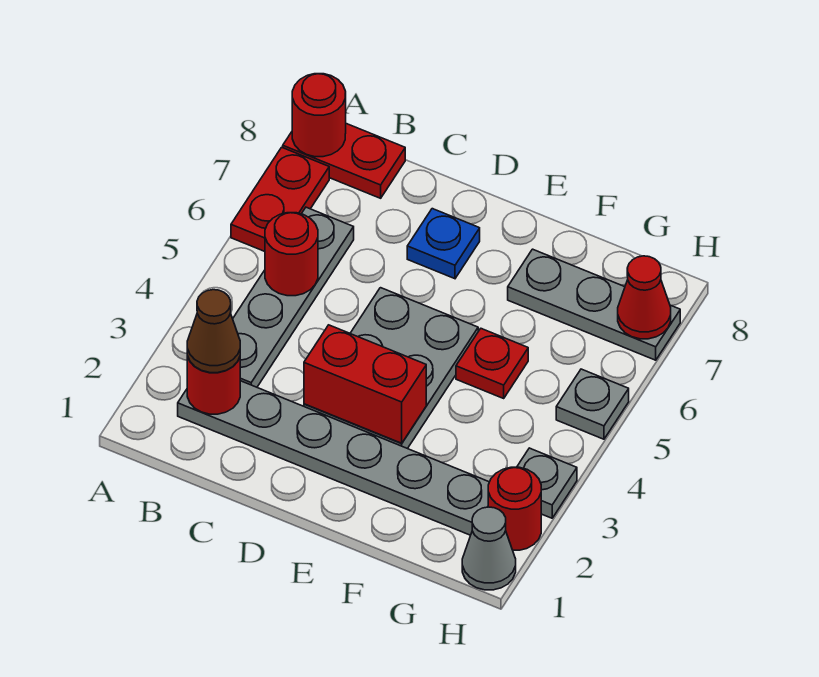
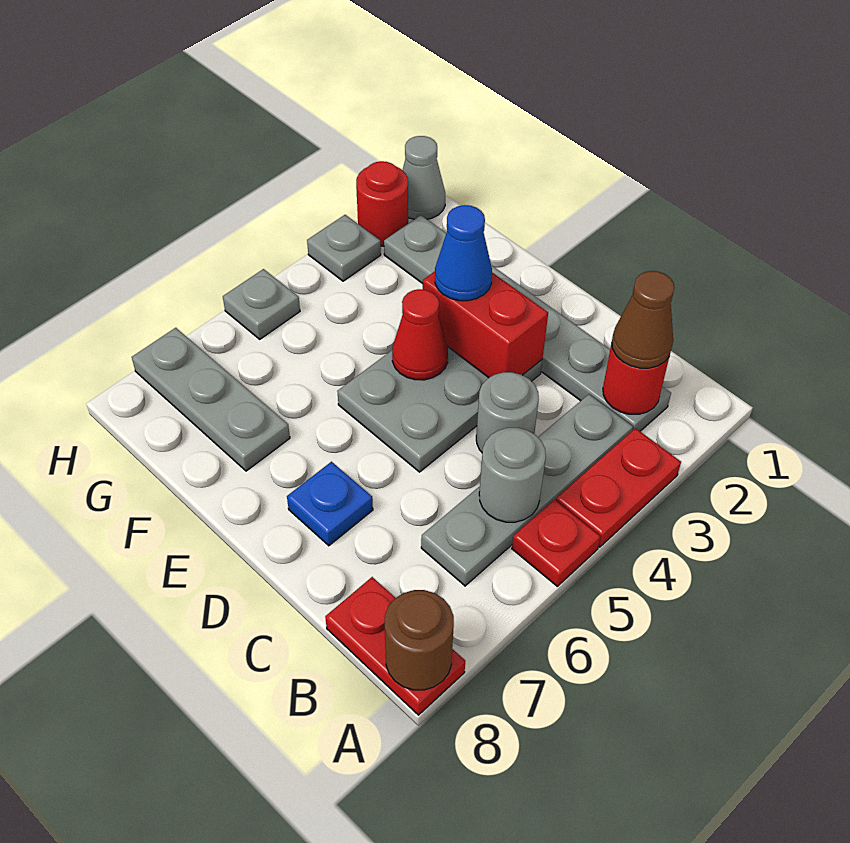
red plate A6:A7 level 1 -> red plate A3:A4 level 1
red round brick A8 level 2 -> brown round brick A8 level 2
red round brick B5 level 2 -> grey round brick B5 level 2
none -> grey round brick C4 level 1
none -> blue cone E3 level 3
red plate F5 level 1 -> red plate A5 level 1
red cone H7 level 2 -> red cone E4 level 2

